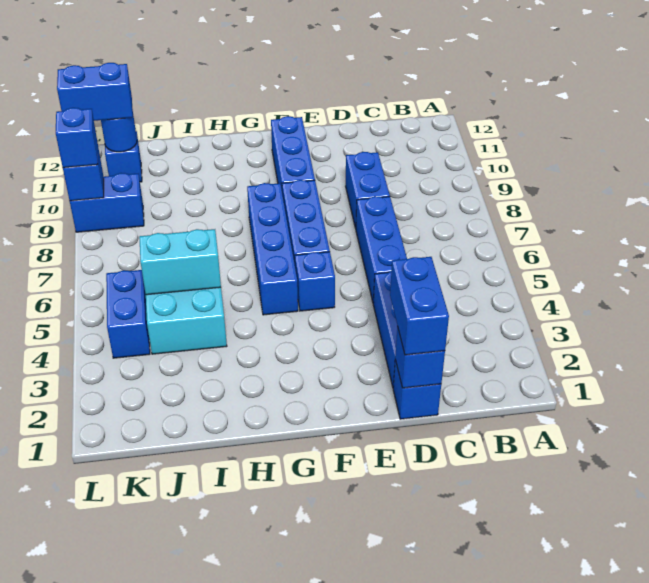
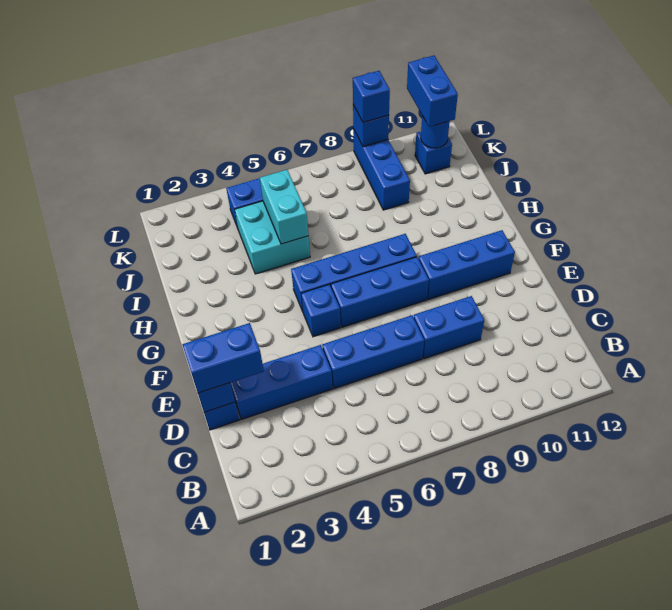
blue brick K9:L9 level 1 -> blue brick J9:L9 level 1

